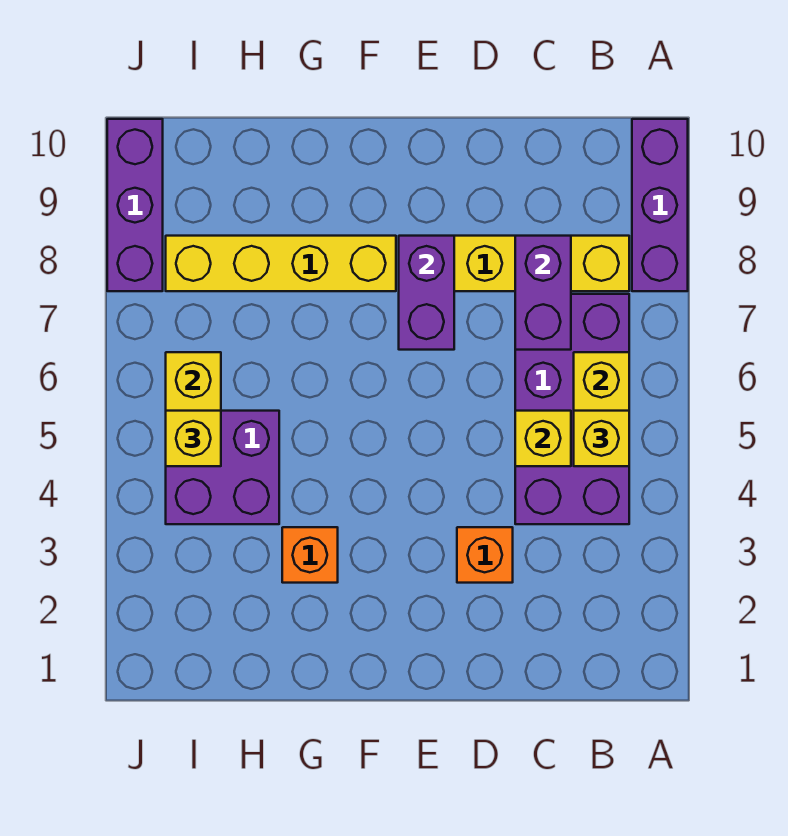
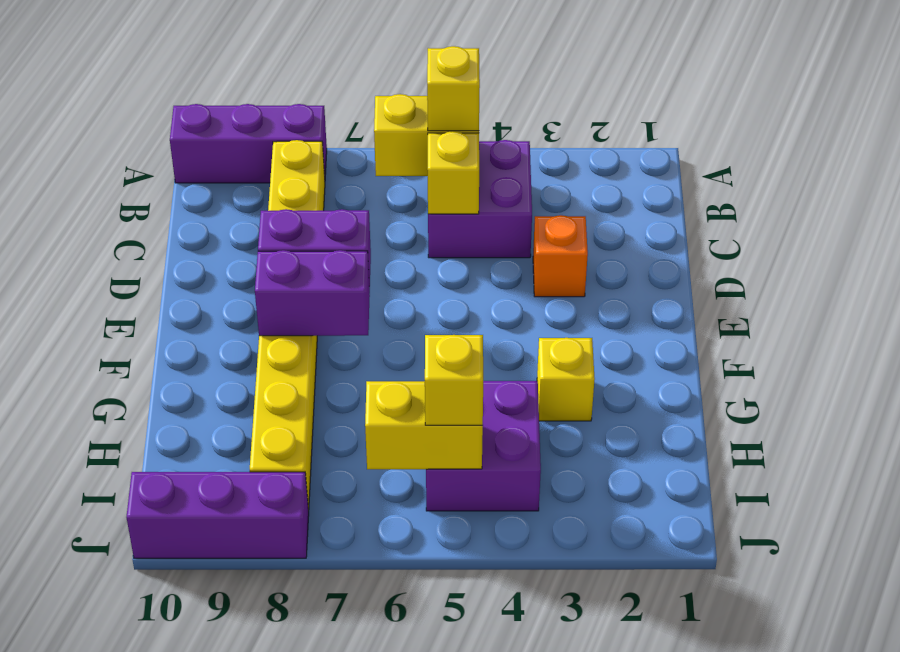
purple brick B4:C7 level 1 -> purple brick B4:C5 level 1
purple brick C7:C8 level 2 -> purple brick F7:F8 level 2
orange brick G3 level 1 -> yellow brick G3 level 1

